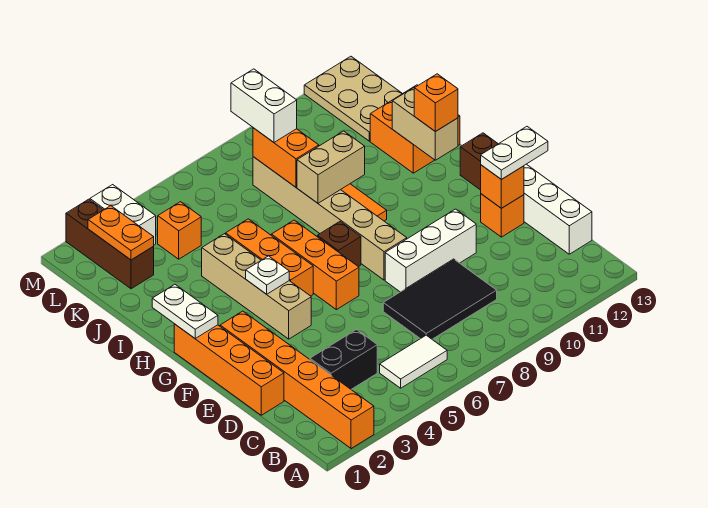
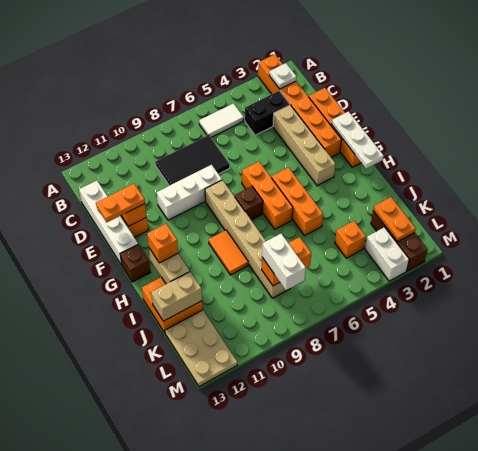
white plate E12:E13 level 3 -> orange plate E12:E13 level 3
tan brick F4:I4 level 1 -> tan brick D3:G3 level 1
white plate G1:H1 level 2 -> white plate F1:H1 level 2
white plate G4 level 2 -> white plate B2 level 2
tan brick I8:I9 level 2 -> tan brick J12:J13 level 2
orange brick J8:K8 level 2 -> orange brick K7:K8 level 2

